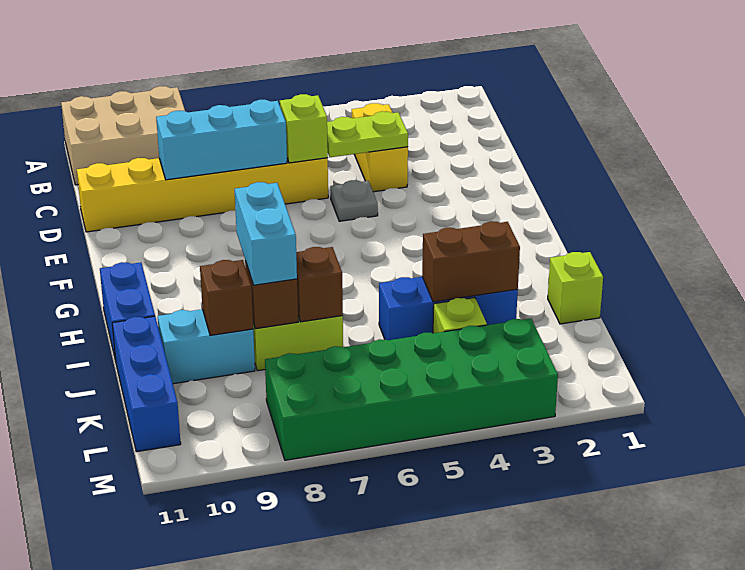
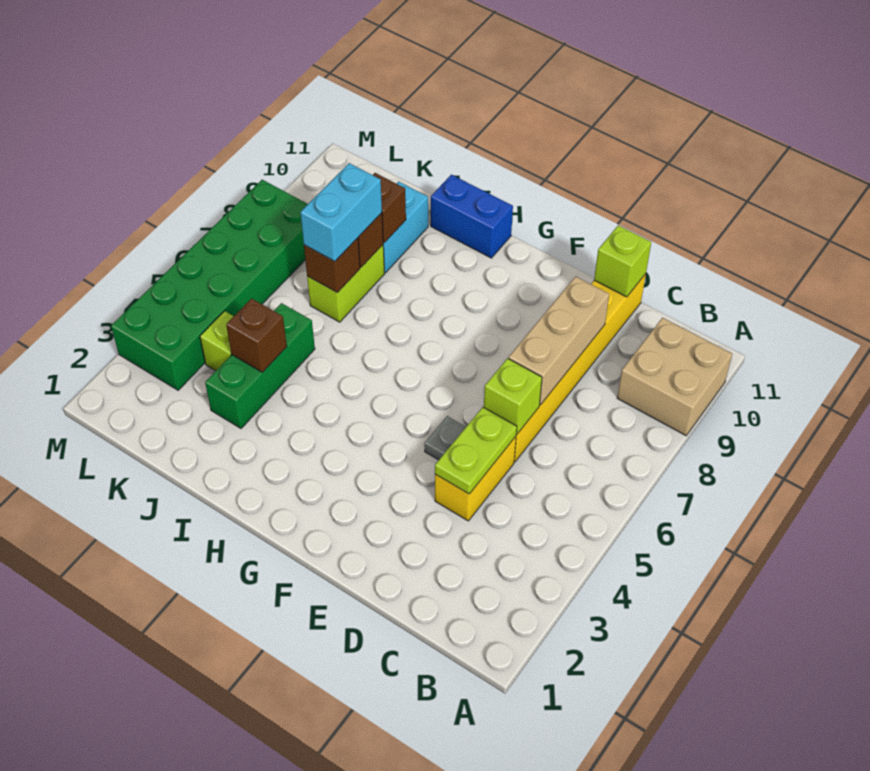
tan brick A9:B11 level 1 -> tan brick A9:B10 level 1
yellow brick C4:D4 level 1 -> yellow brick D4:D5 level 1
cyan brick D7:D9 level 2 -> tan brick D7:D9 level 2
cyan brick I8:J8 level 3 -> cyan brick J7:J8 level 3
lime brick J1 level 1 -> lime brick D11 level 2
blue brick J3:J5 level 1 -> green brick J3:J5 level 1
brown brick J3:J4 level 2 -> brown brick J4 level 2
blue brick J11:L11 level 1 -> none

